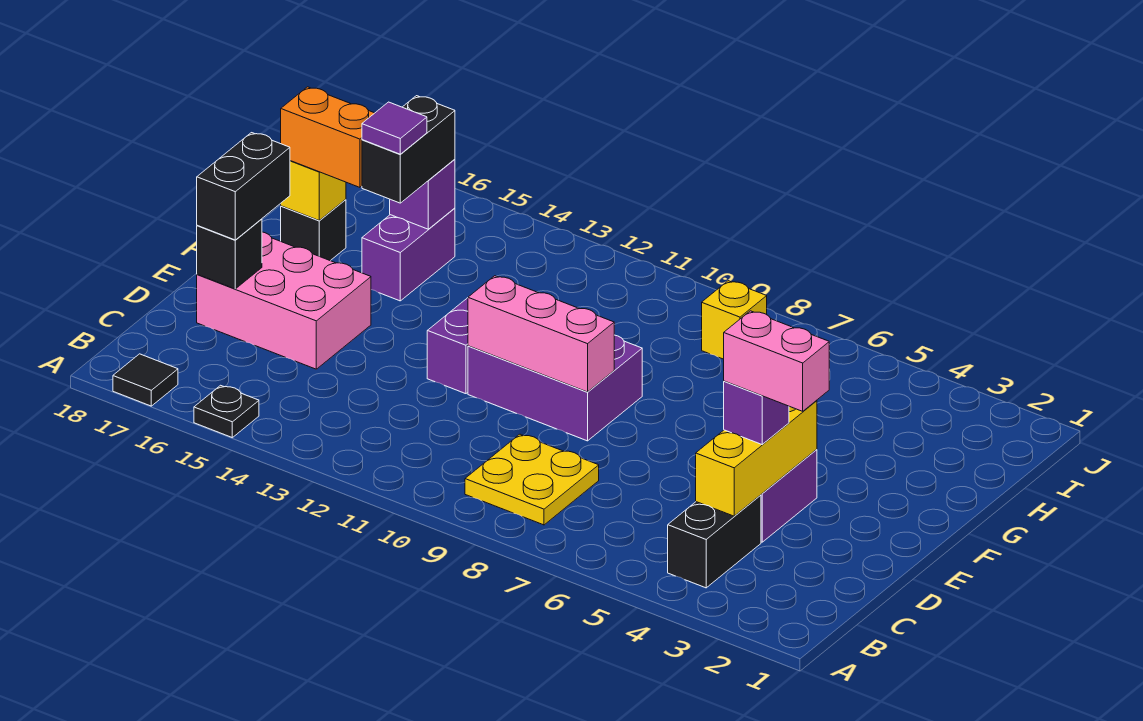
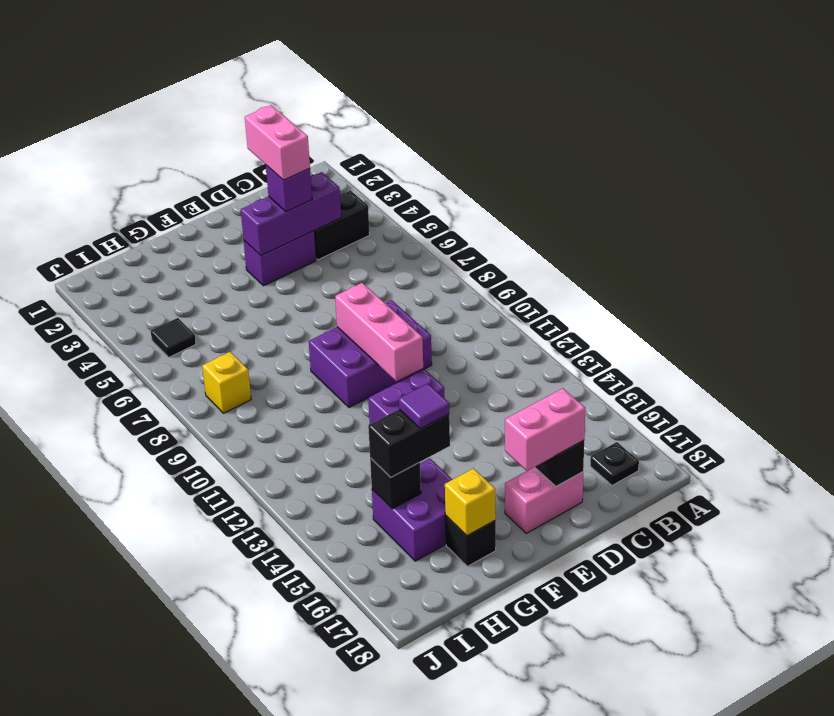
black plate A15 level 1 -> black plate B17 level 1
black tile A17 level 1 -> black tile I5 level 1
yellow plate B8:C9 level 1 -> none
yellow brick C4:E4 level 2 -> purple brick C4:E4 level 2
pink brick D15:E17 level 1 -> pink brick D17:E17 level 1
black brick D17:E17 level 3 -> pink brick D17:E17 level 3
purple brick E9:F11 level 1 -> purple brick D9:F10 level 1
purple brick G15:H15 level 1 -> purple brick G15:H16 level 1
orange brick G16:G17 level 3 -> none
purple brick H15 level 2 -> black brick H15 level 2

